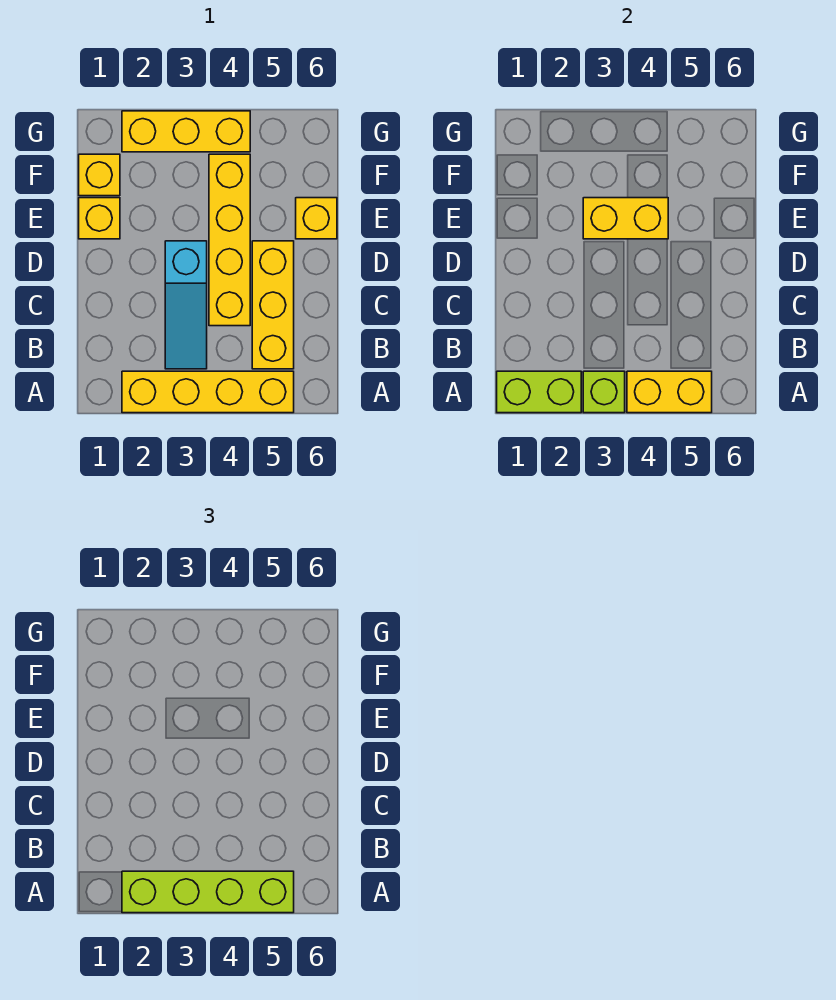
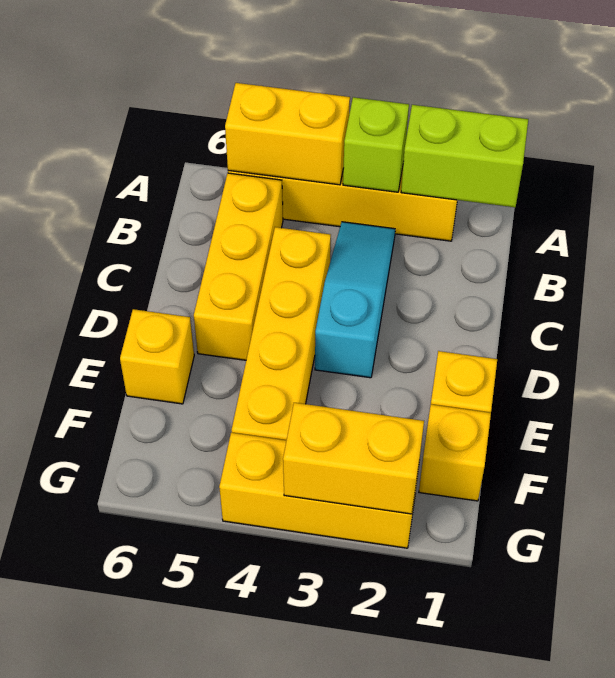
lime brick A2:A5 level 3 -> none
yellow brick E3:E4 level 2 -> yellow brick G2:G3 level 2

